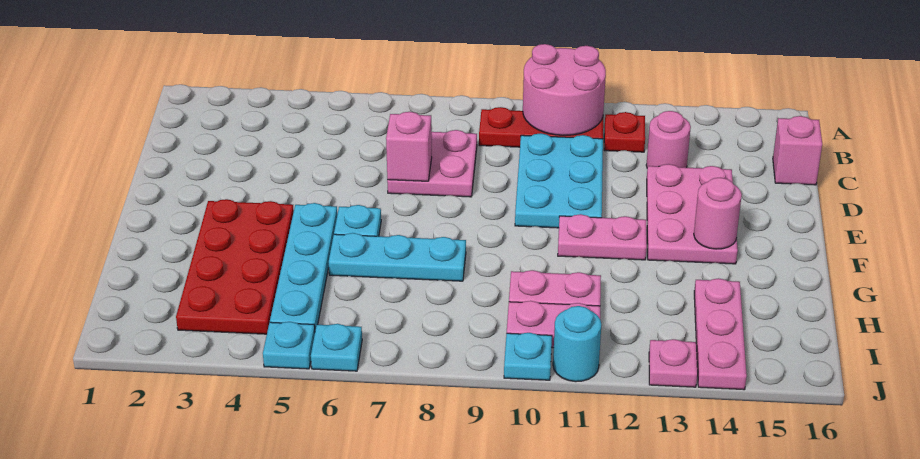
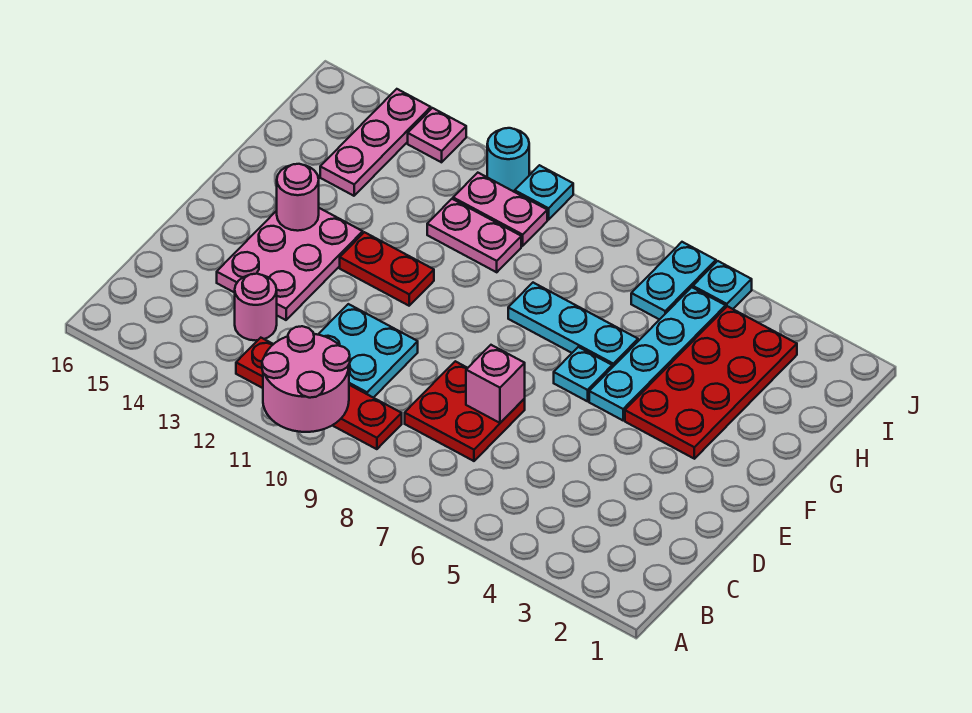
pink plate C7:D8 level 1 -> red plate C7:D8 level 1
cyan plate C10:E11 level 1 -> cyan plate C10:D11 level 1
pink brick C16 level 1 -> none
pink plate F11:F12 level 1 -> red plate F11:F12 level 1
cyan plate J6 level 1 -> cyan plate I6:J6 level 1

